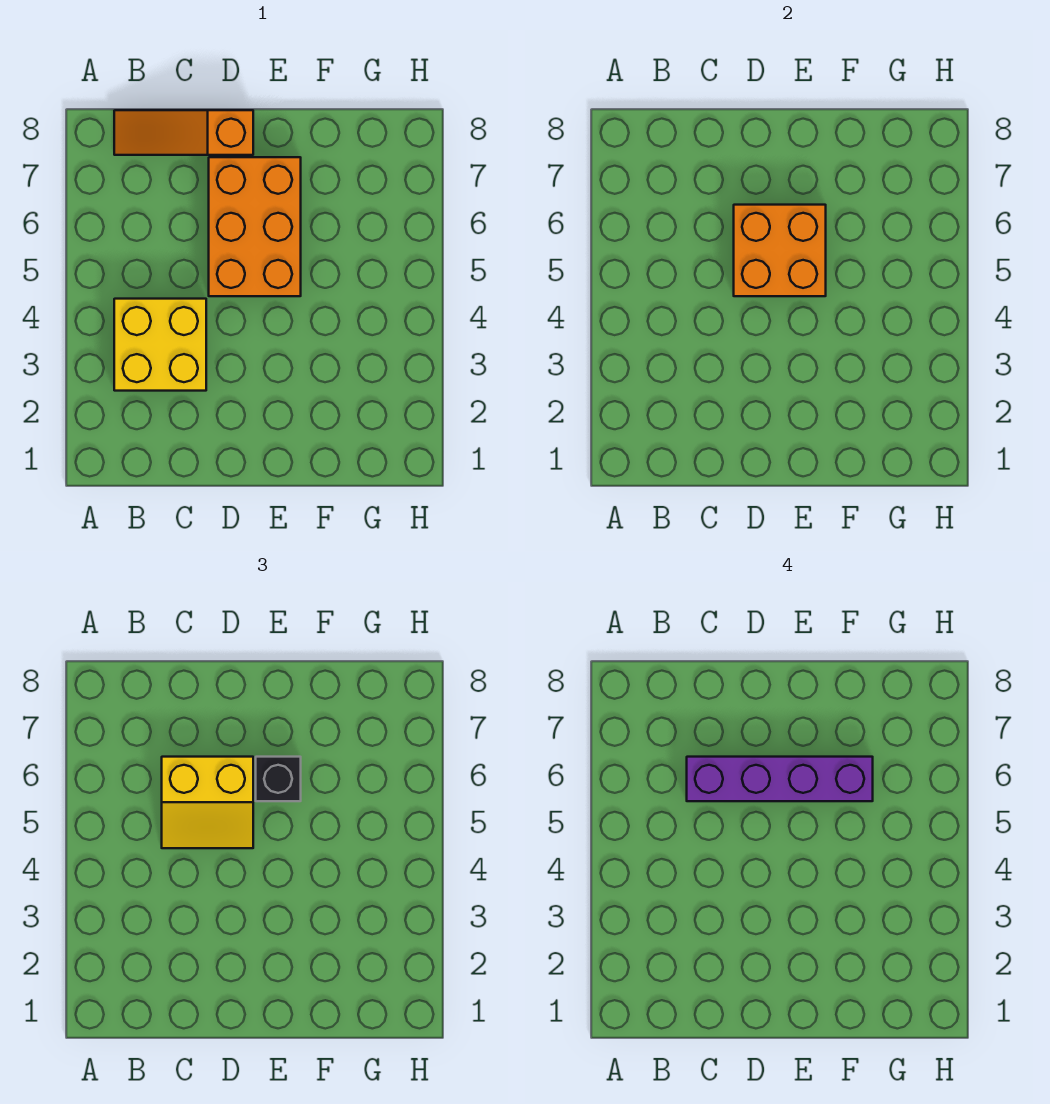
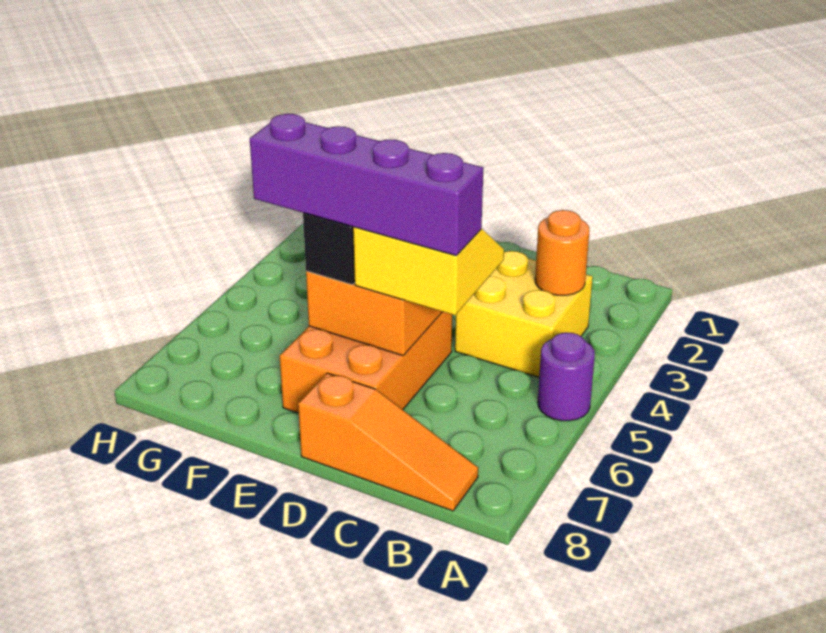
none -> purple round brick A5 level 1
none -> orange round brick B3 level 2

